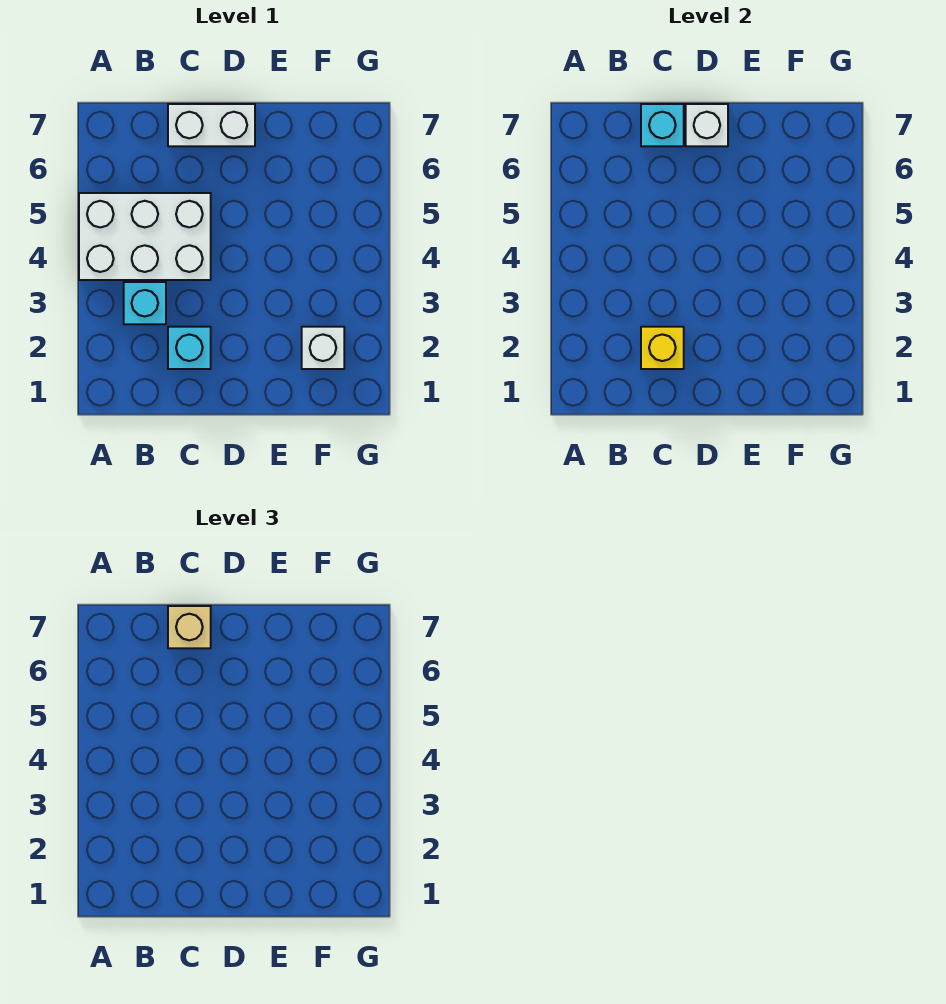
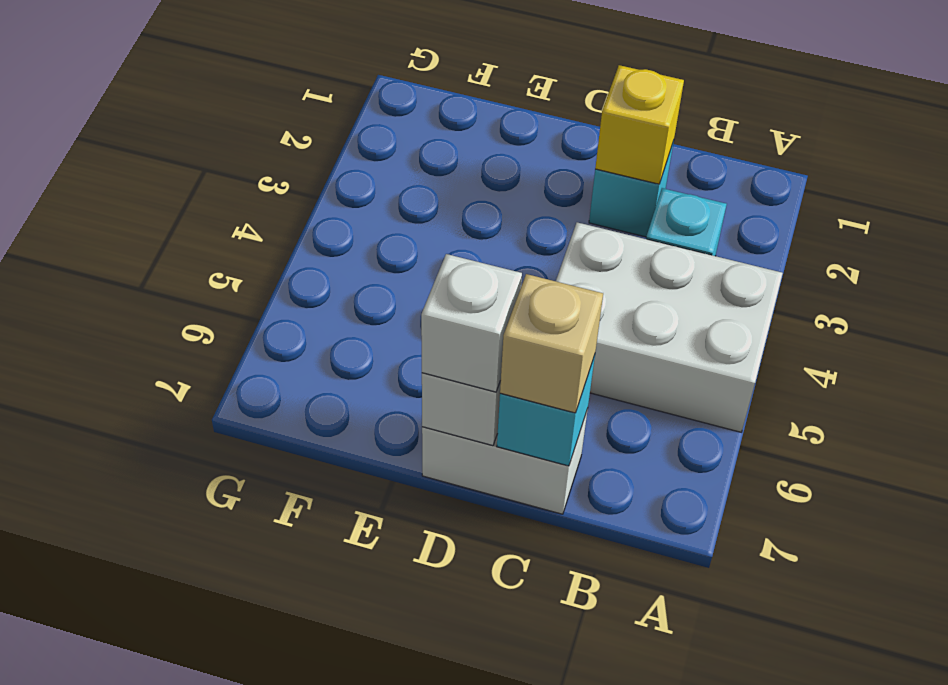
white brick F2 level 1 -> white brick D7 level 3

